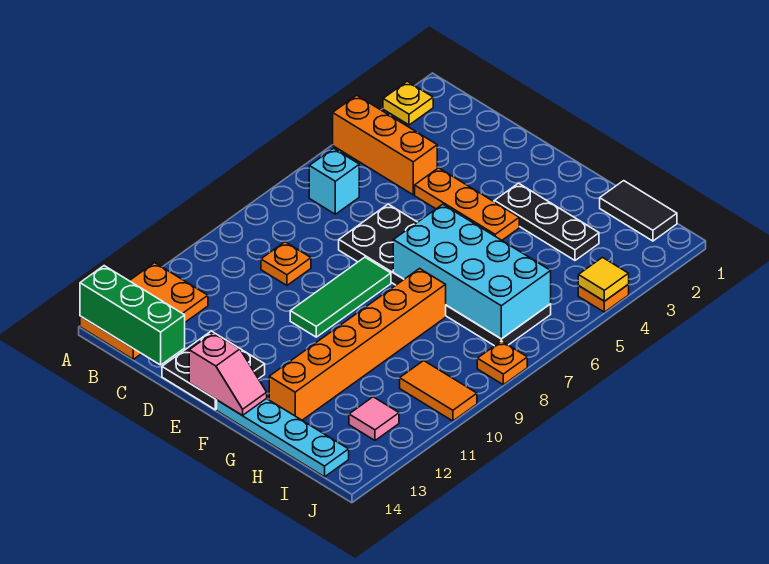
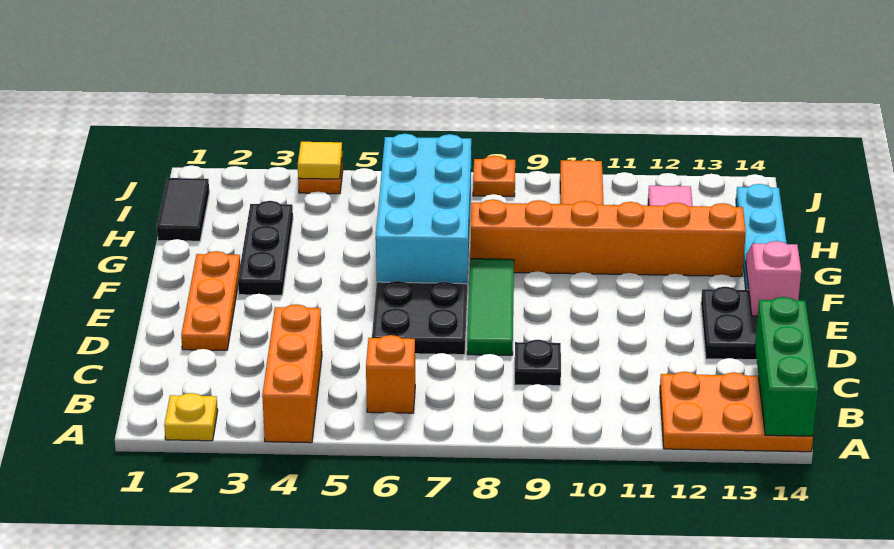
cyan brick B6 level 1 -> orange brick B6 level 1
orange plate C9 level 1 -> black plate C9 level 1
orange plate D4:F4 level 1 -> orange plate D2:F2 level 1
green tile E8:E10 level 1 -> green tile D8:F8 level 1

